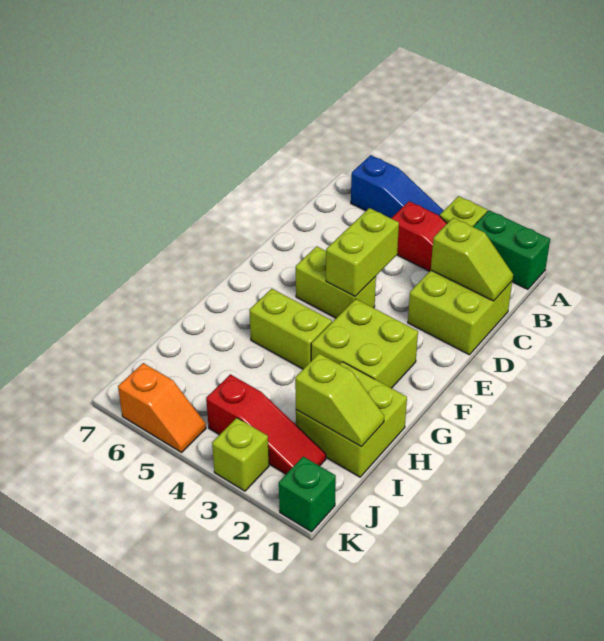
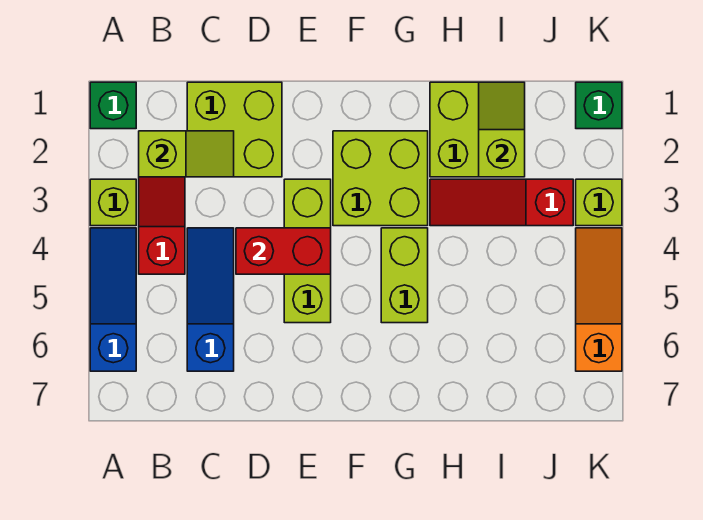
green brick A1:A2 level 1 -> green brick A1 level 1
lime slope C1:C2 level 2 top 2 -> lime slope B2:C2 level 2 top B
none -> blue slope C4:C6 level 1 top 6
lime brick D4:E4 level 2 -> red brick D4:E4 level 2
lime brick E4:E5 level 1 -> lime brick E3:E5 level 1
red slope J2:J4 level 1 top 4 -> red slope H3:J3 level 1 top J
orange slope K5:K6 level 1 top 6 -> orange slope K4:K6 level 1 top 6

